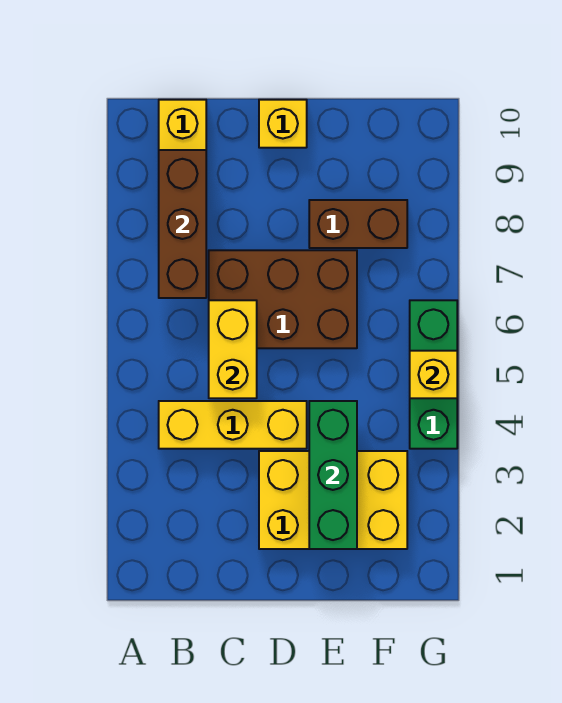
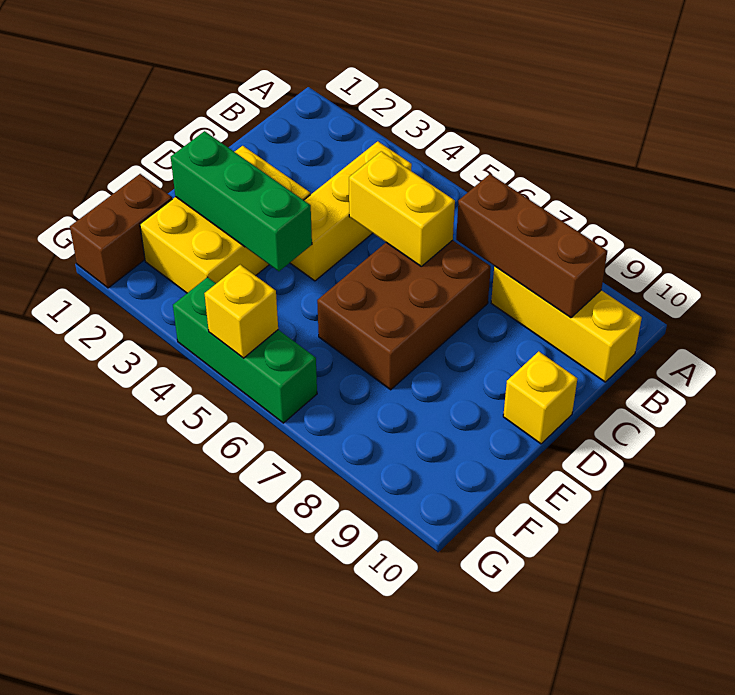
brown brick E8:F8 level 1 -> brown brick F1:G1 level 1

